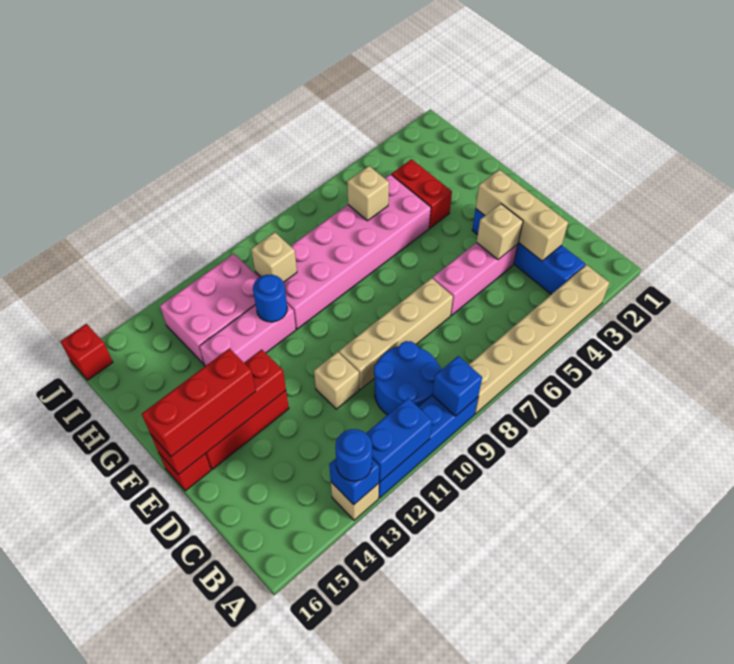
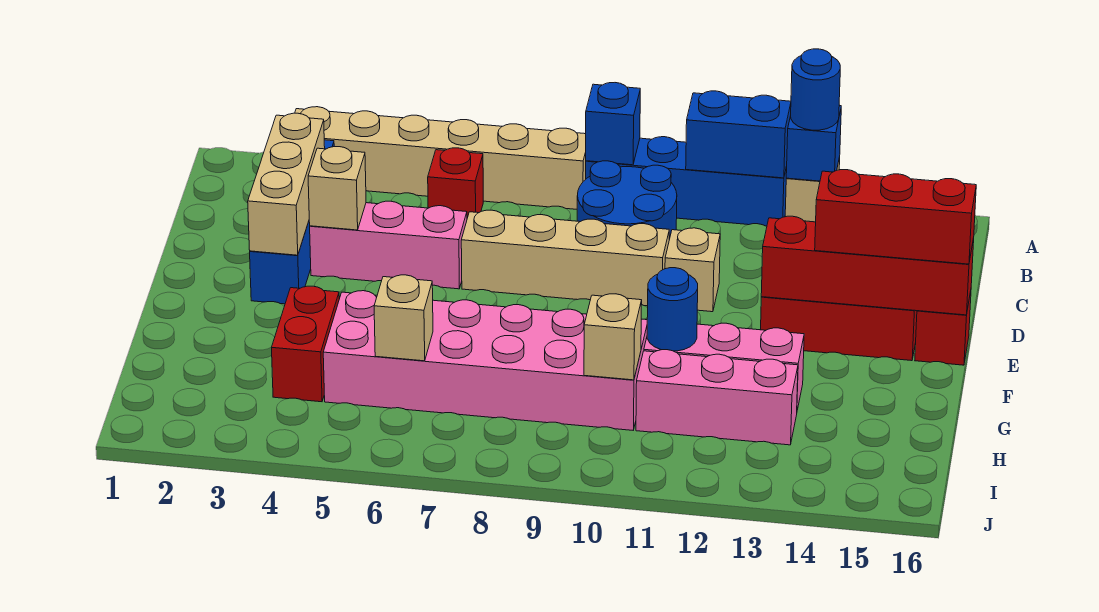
pink brick H11:I13 level 1 -> pink brick H11:H13 level 1
red brick J16 level 1 -> red brick B6 level 1

